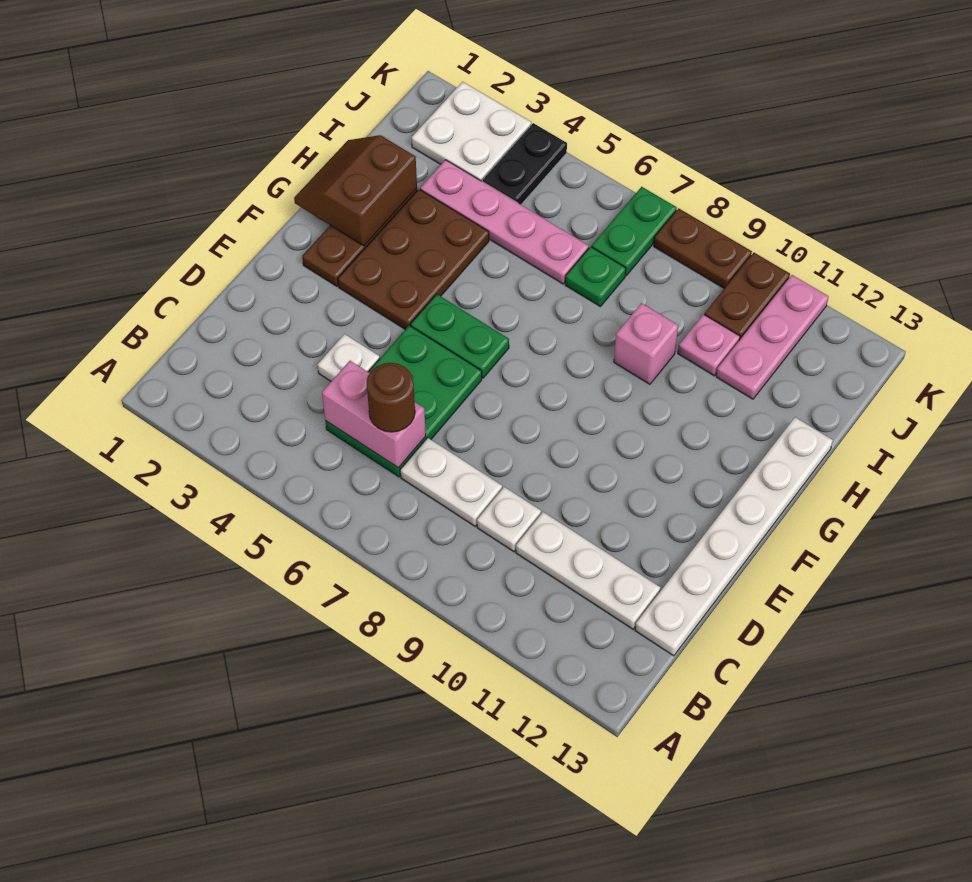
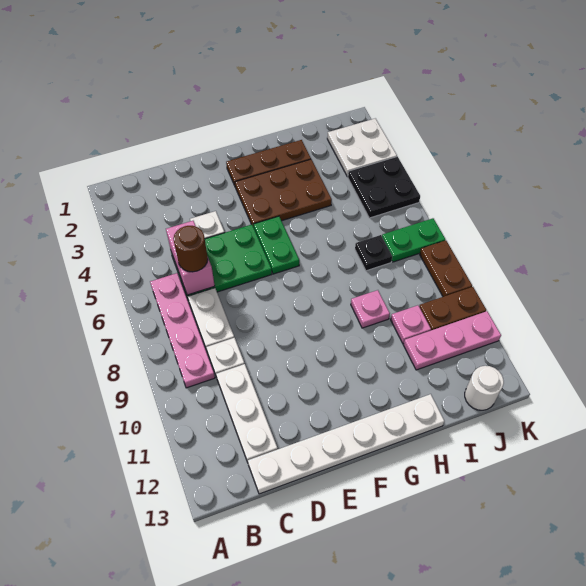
brown slope G1:H2 level 2 top 2 -> none
pink brick H9 level 1 -> pink plate H9 level 1
pink plate I3:I6 level 1 -> pink plate B6:B9 level 1
green plate I7 level 1 -> black plate I7 level 1
black plate J4:K4 level 1 -> black plate J4:K5 level 1
none -> white round brick J13 level 1

